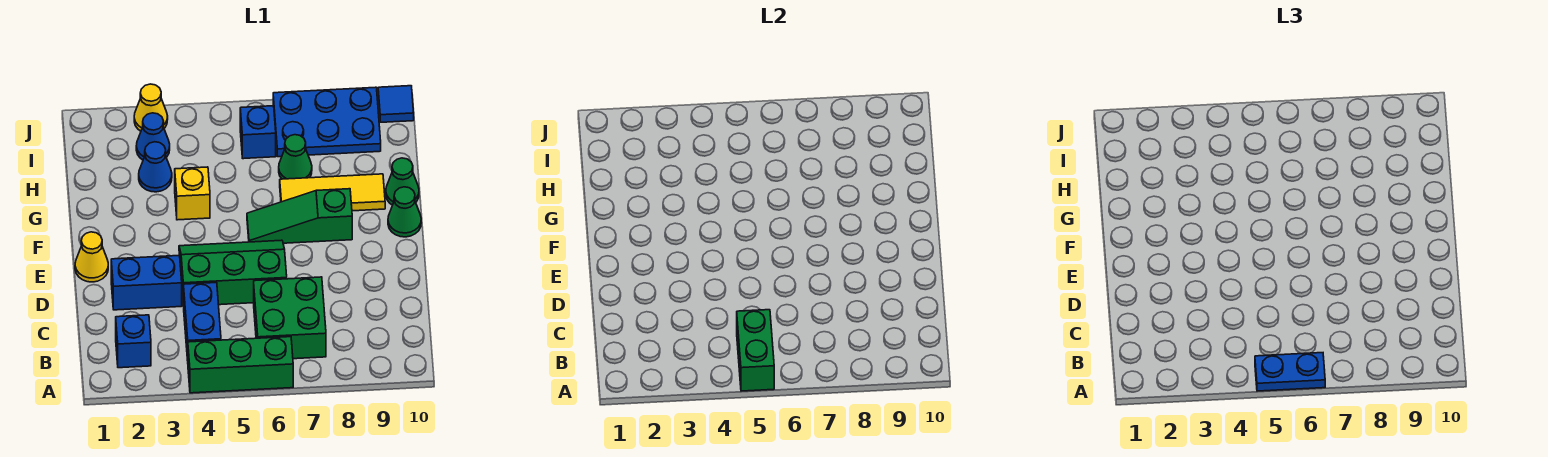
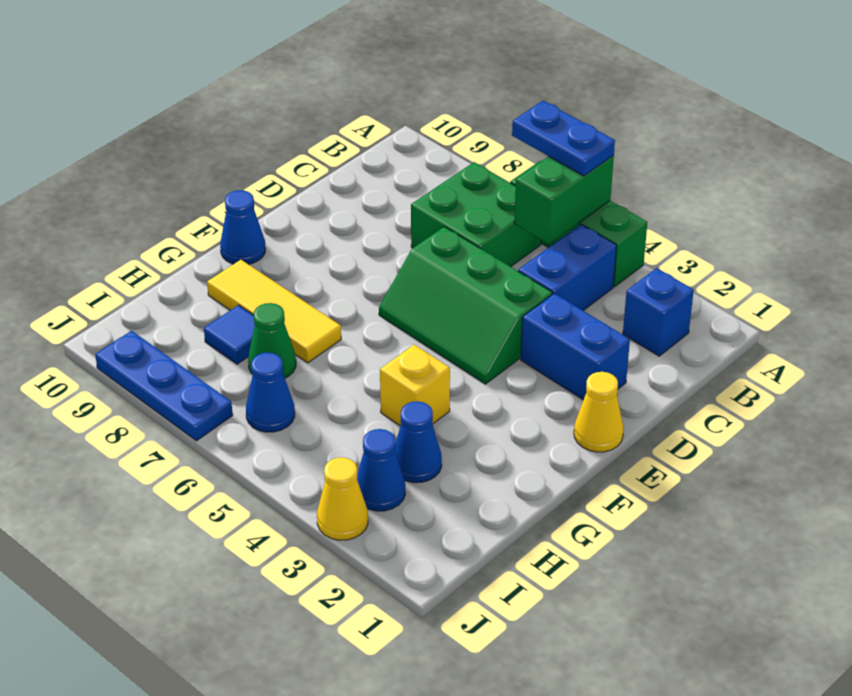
green slope F6:F8 level 1 top 8 -> none
green cone F10 level 1 -> blue cone F10 level 1
green cone G10 level 1 -> none
blue brick I6 level 1 -> blue cone I6 level 1
blue plate I7:J9 level 1 -> blue plate J7:J9 level 1
blue tile J10 level 1 -> blue tile H8 level 1

